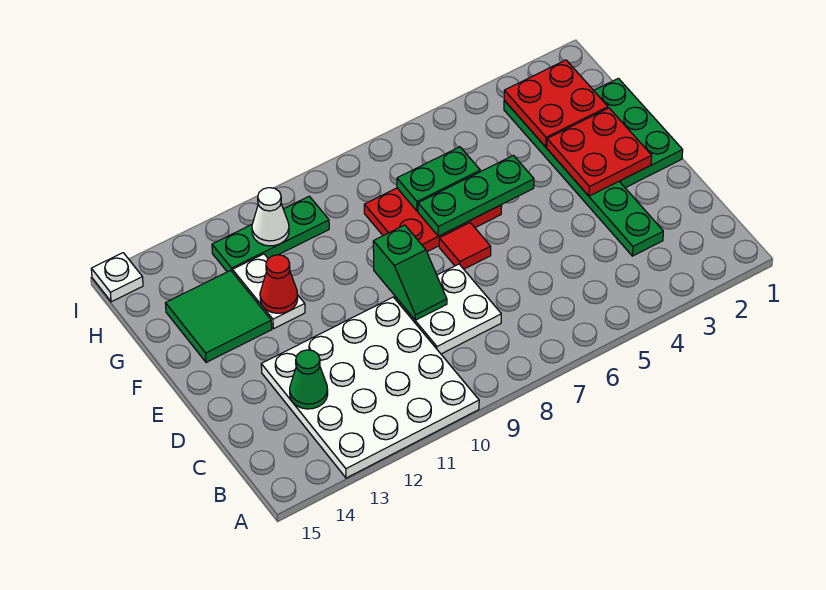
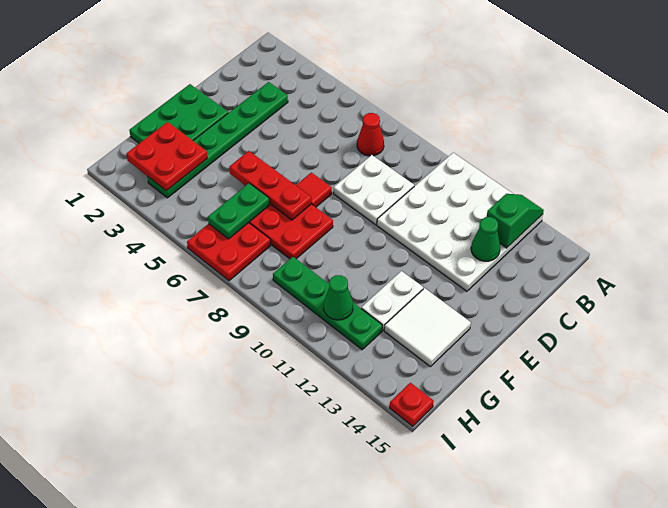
green slope D9:E9 level 2 top E -> green slope A13:B13 level 2 top B
red plate E2:F3 level 2 -> red plate H6:I7 level 1
green plate F5:F7 level 2 -> red plate F5:F7 level 2
red cone F12 level 2 -> red cone B7 level 1
green tile F13:G14 level 1 -> white tile F13:G14 level 1
green plate G6:G7 level 2 -> green plate G6:H6 level 2
green plate H10:H12 level 1 -> green plate H9:H12 level 1
white cone H11 level 2 -> green cone H11 level 2
white plate I15 level 1 -> red plate I15 level 1

